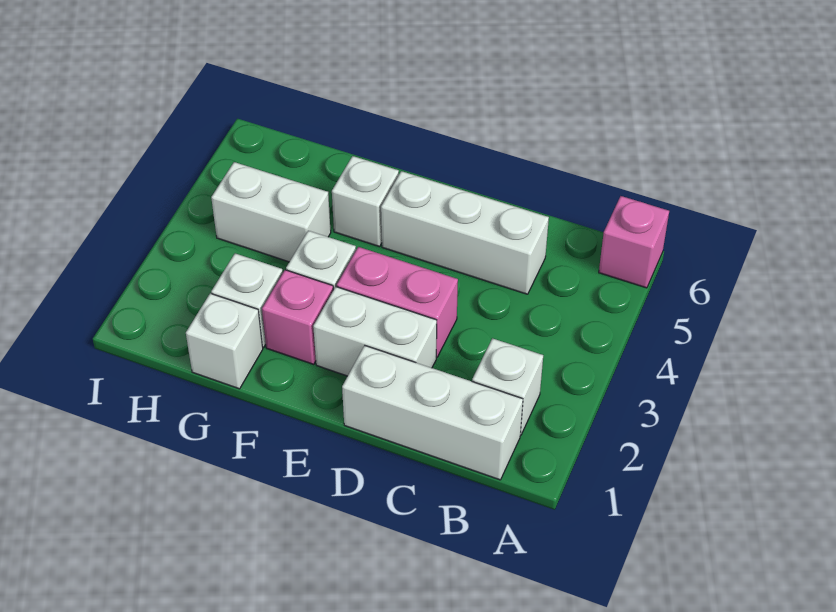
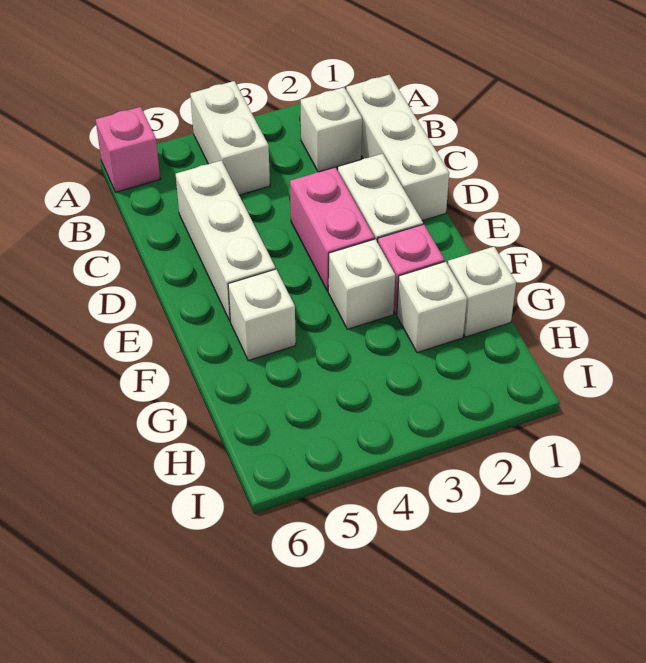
white brick G4:H4 level 1 -> white brick A4:B4 level 1

